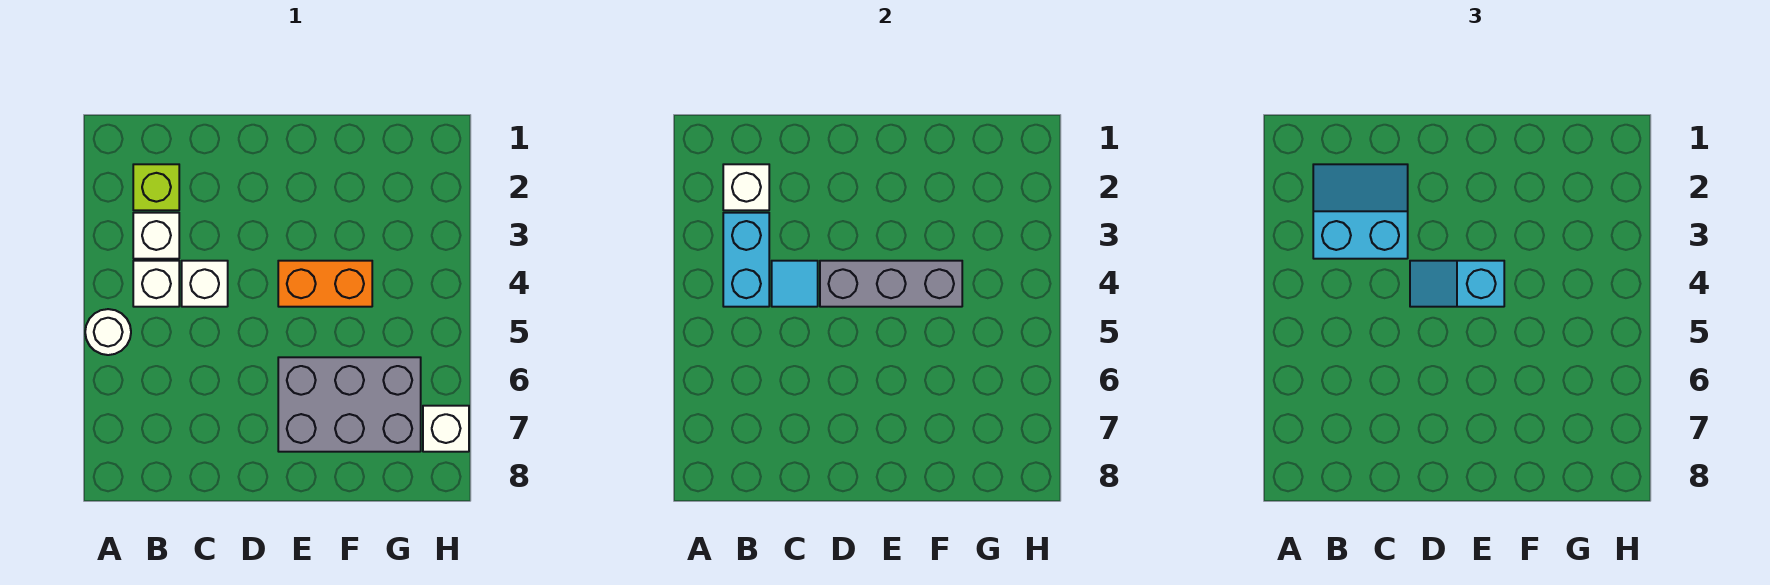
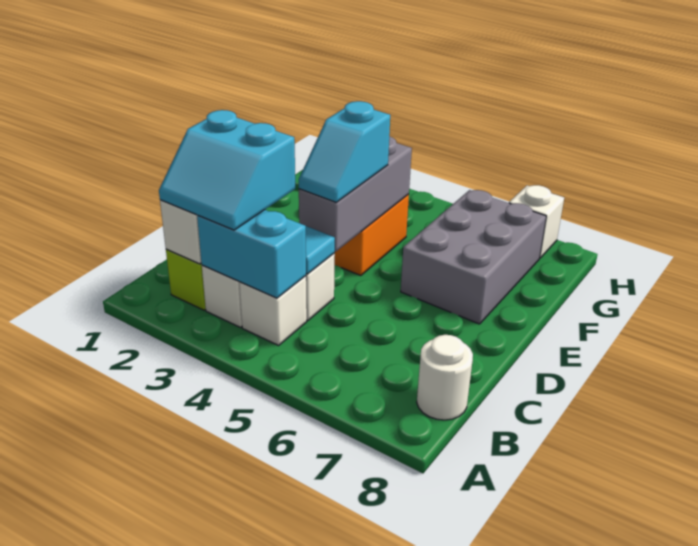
white round brick A5 level 1 -> white round brick B8 level 1
cyan slope B2:C3 level 3 top 3 -> cyan slope B2:C3 level 3 top C

